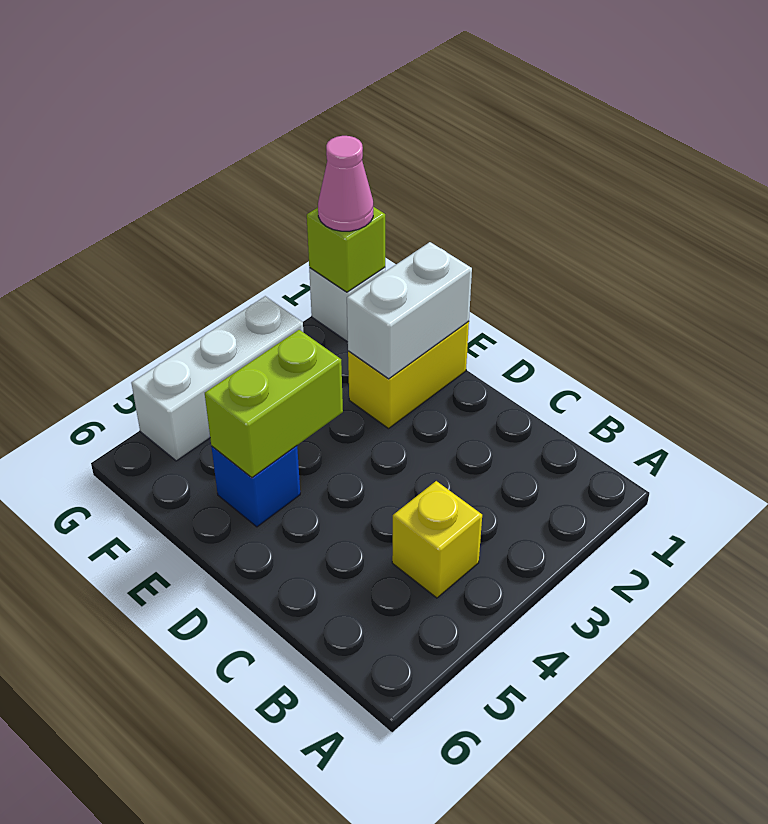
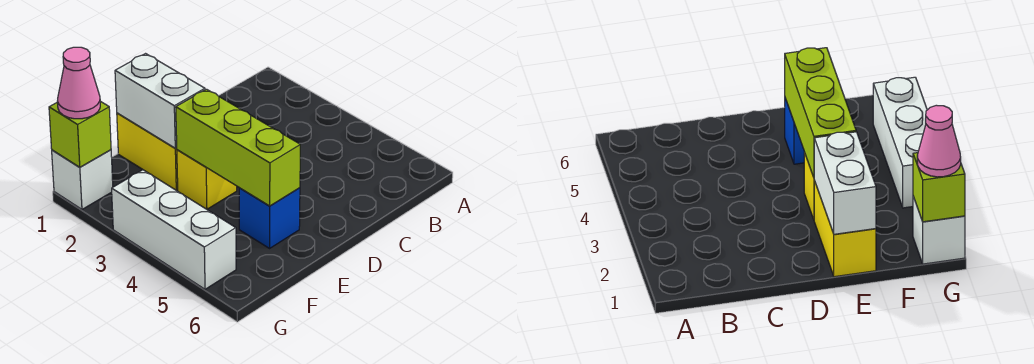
yellow brick B4 level 1 -> yellow brick E3 level 1
lime brick E4:E5 level 2 -> lime brick E3:E5 level 2

